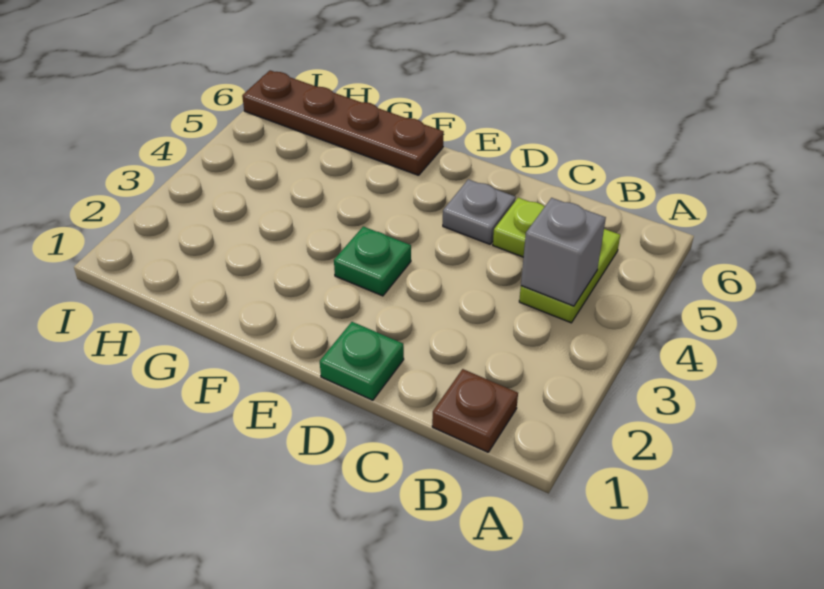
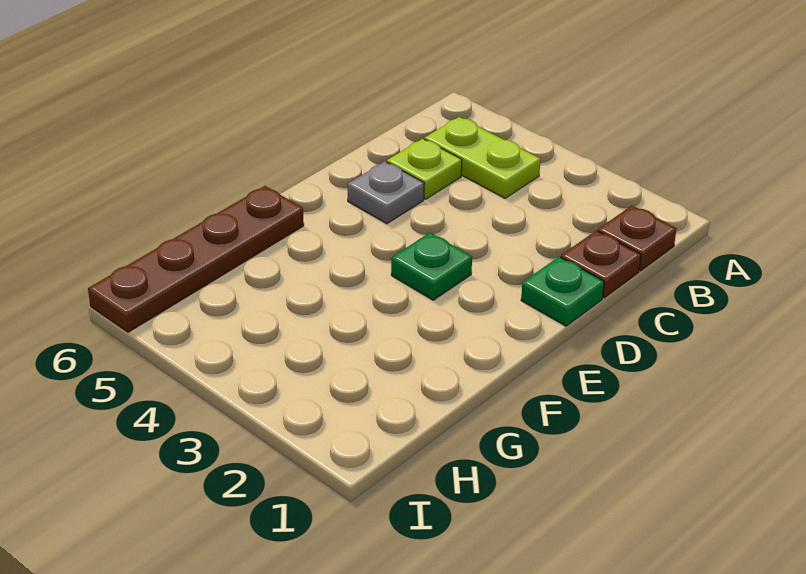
grey brick B4 level 2 -> none
none -> brown plate C1 level 1

